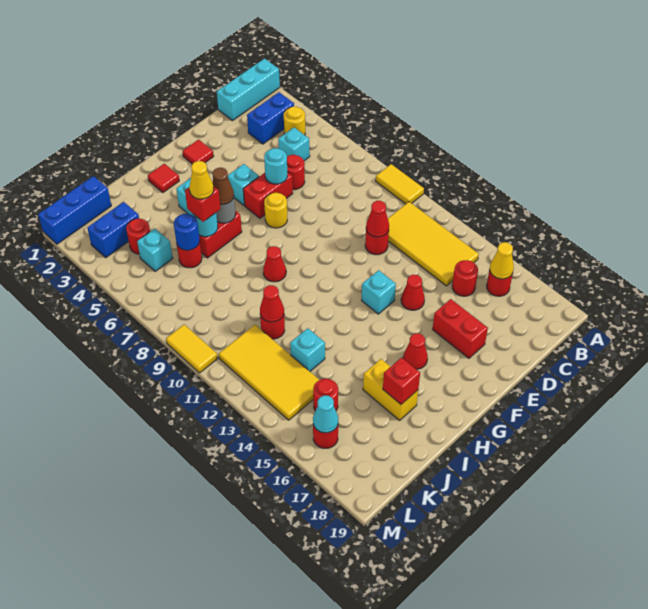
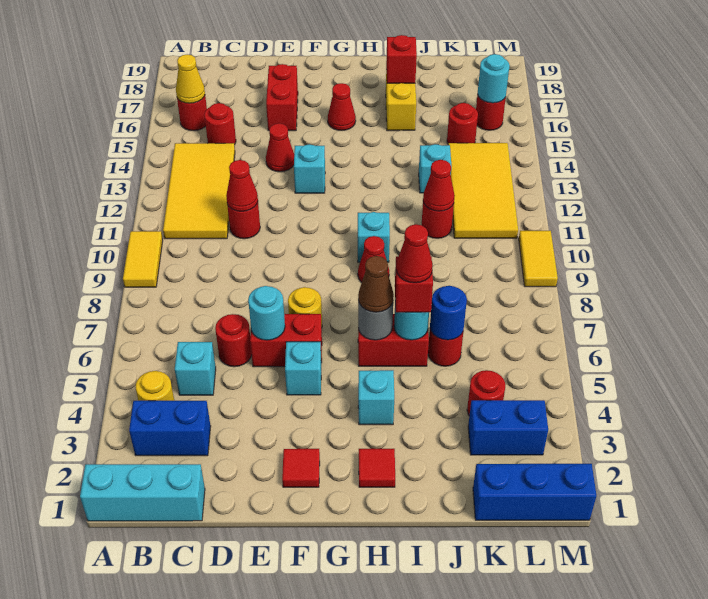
yellow cone I6 level 4 -> red cone I6 level 4
cyan brick K5 level 1 -> cyan brick H10 level 1
cyan cone L16 level 2 -> cyan round brick L16 level 2

